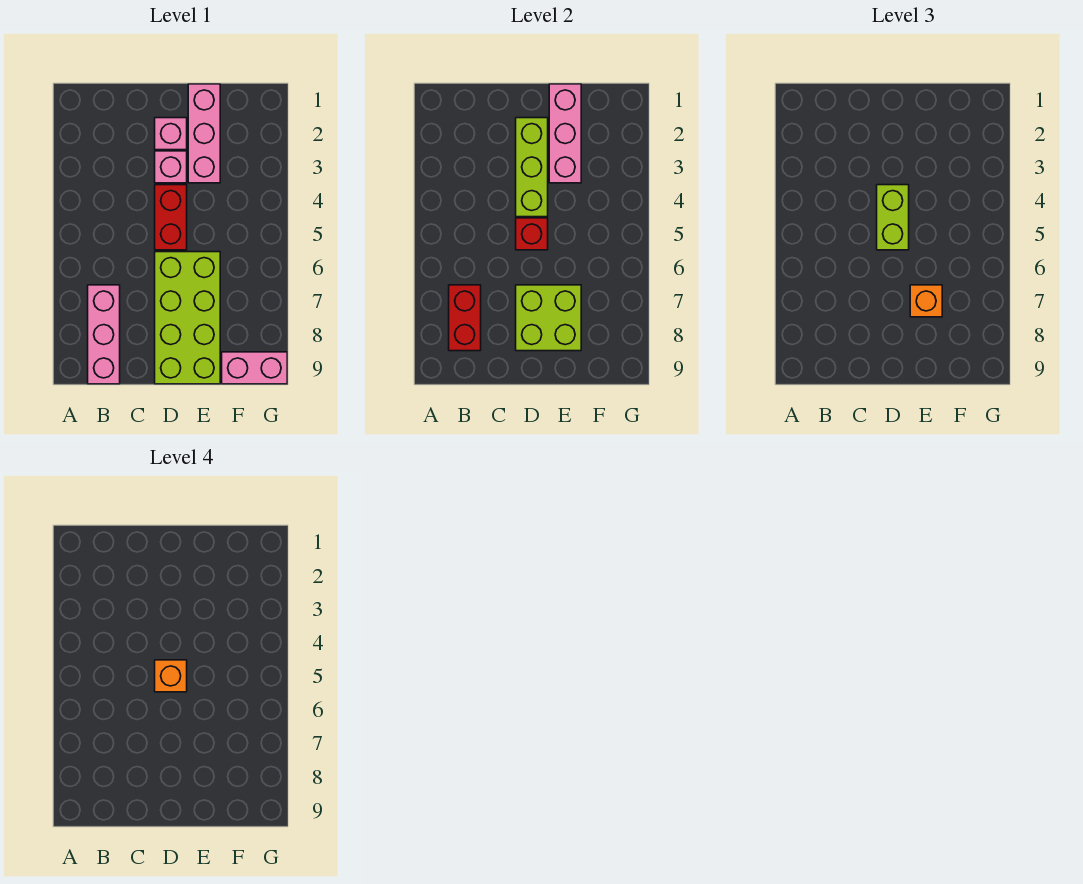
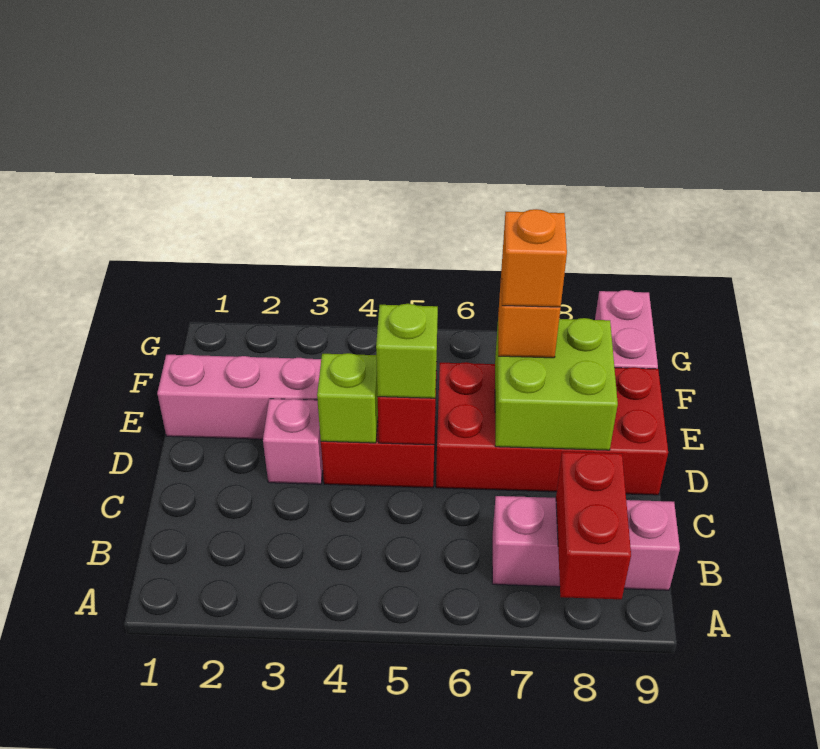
red brick B7:B8 level 2 -> red brick A8:B8 level 2
pink brick D2 level 1 -> none
lime brick D2:D4 level 2 -> lime brick D4 level 2
lime brick D4:D5 level 3 -> lime brick D5 level 3
orange brick D5 level 4 -> orange brick E7 level 4
lime brick D6:E9 level 1 -> red brick D6:E9 level 1
pink brick E1:E3 level 2 -> none

